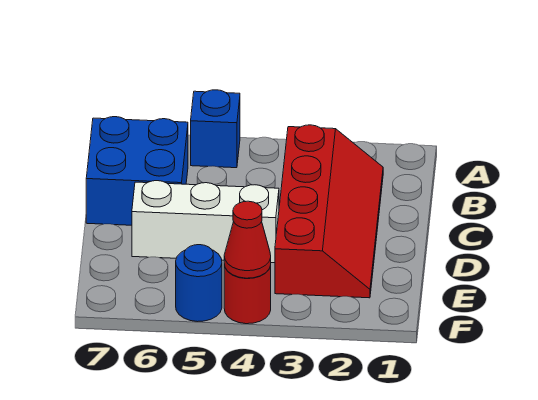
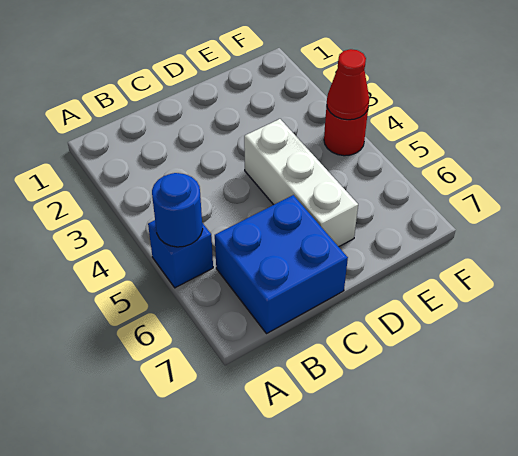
red slope B2:E3 level 1 top 3 -> none
blue round brick F5 level 1 -> blue round brick A5 level 2

